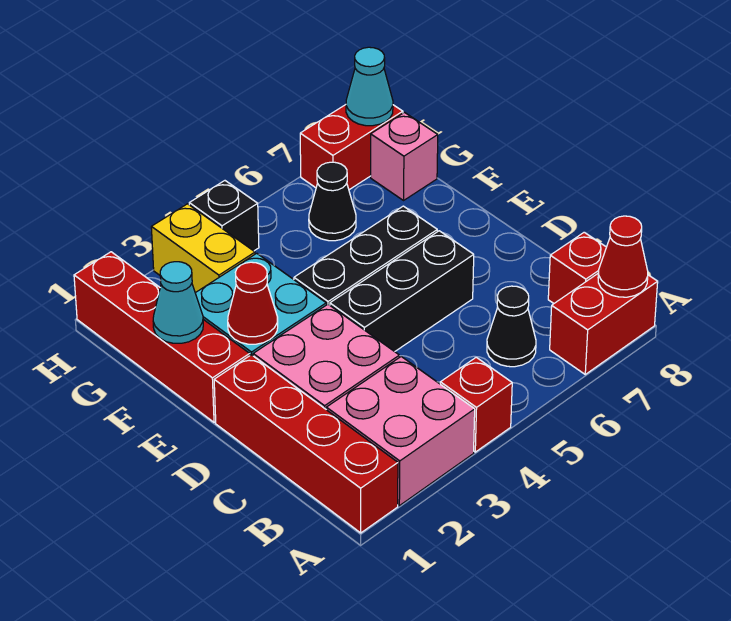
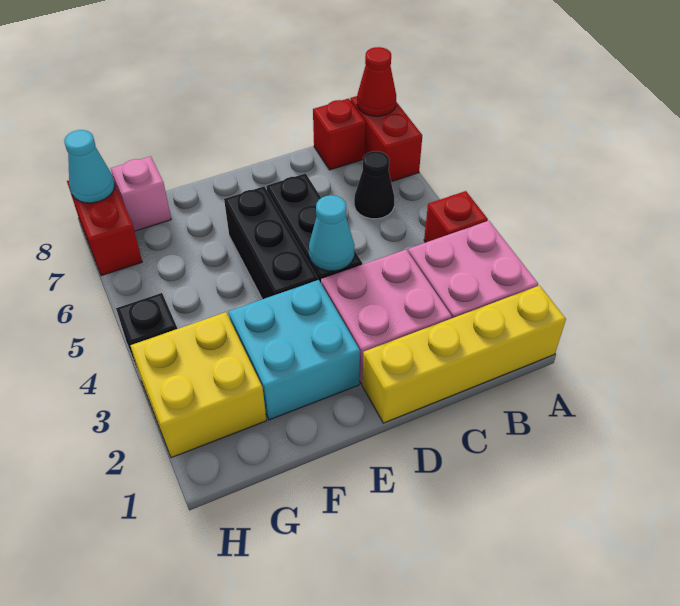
red brick A1:D1 level 1 -> yellow brick A1:D1 level 1
red brick E1:H1 level 1 -> none
red cone E2 level 2 -> none
cyan cone F1 level 2 -> cyan cone D4 level 2
yellow brick G3:H3 level 1 -> yellow brick G2:H3 level 1
black cone G6 level 1 -> none

